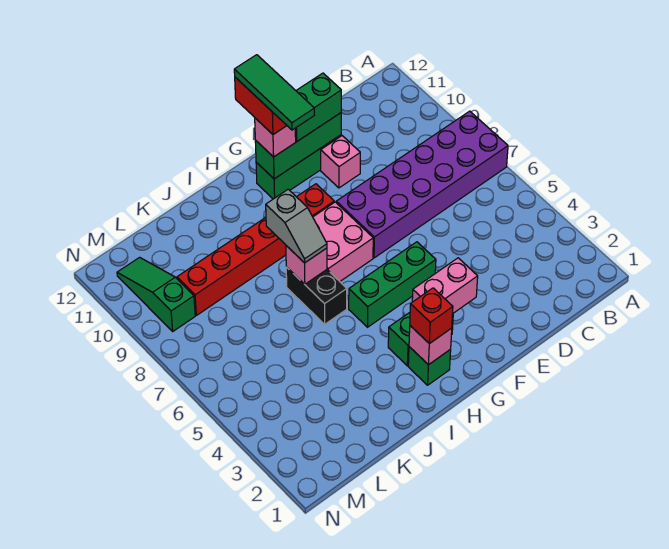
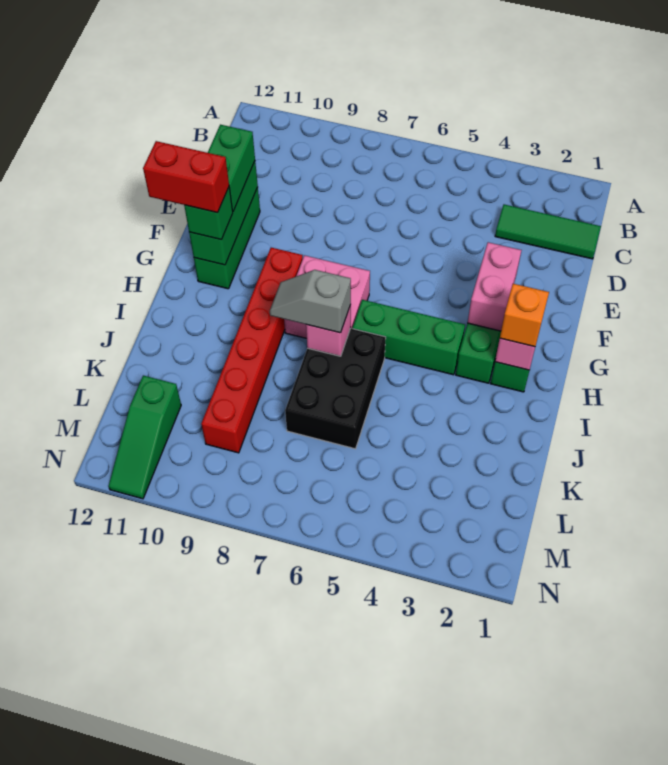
purple brick A7:F8 level 1 -> none
pink brick E10 level 1 -> none
green brick F5:H5 level 1 -> green brick H4:H6 level 1
green tile G10:G12 level 5 -> green tile C1:C3 level 1
pink brick G11 level 3 -> green brick G11 level 3
red brick H2 level 3 -> orange brick H2 level 3
black brick I6:I7 level 1 -> black brick I6:K7 level 1
grey slope I7:I8 level 3 top 8 -> grey slope I7:I8 level 3 top 7
green slope M9:M11 level 1 top 9 -> green slope L11:N11 level 1 top L

